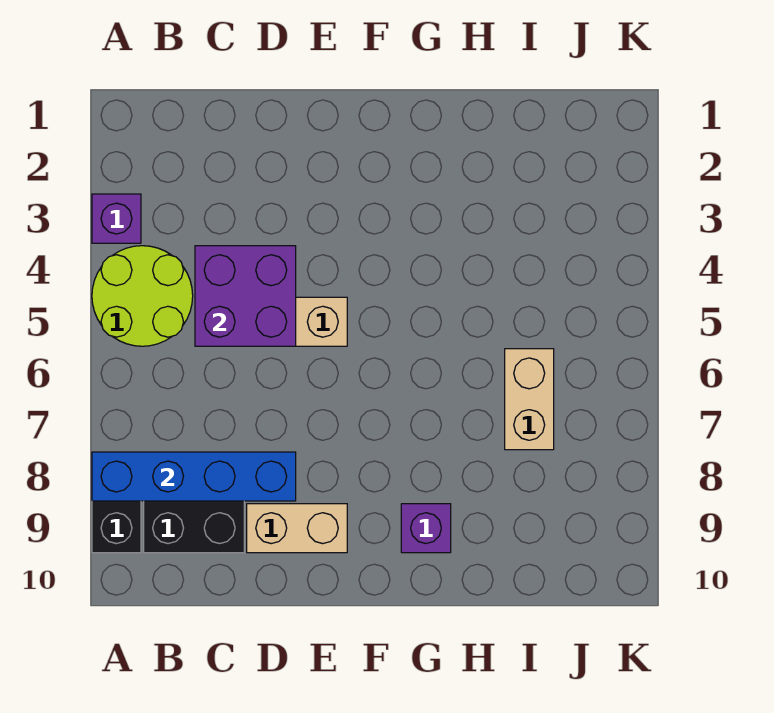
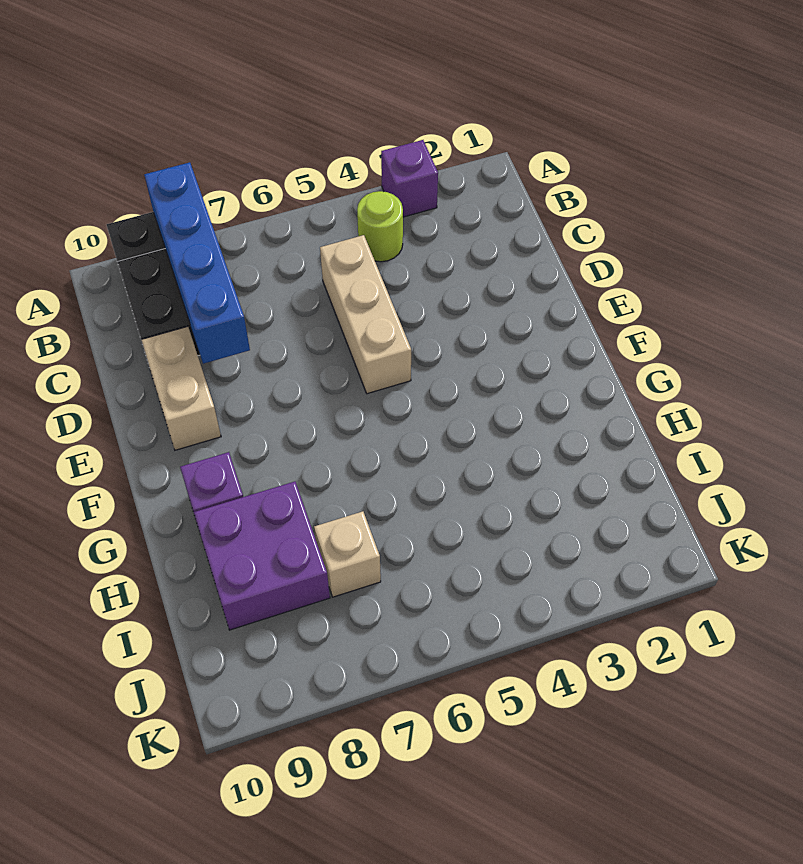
lime round brick A4:B5 level 1 -> lime round brick B4 level 1
purple brick C4:D5 level 2 -> purple brick H8:I9 level 1
tan brick I6:I7 level 1 -> tan brick I7 level 1

